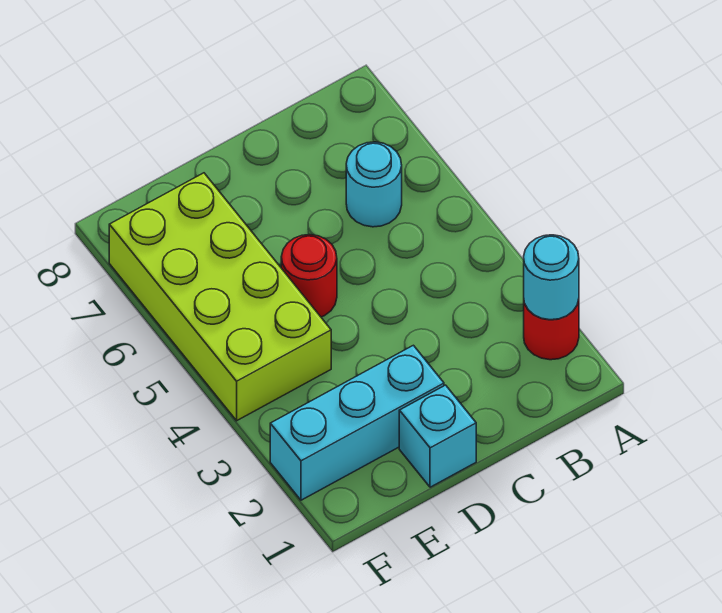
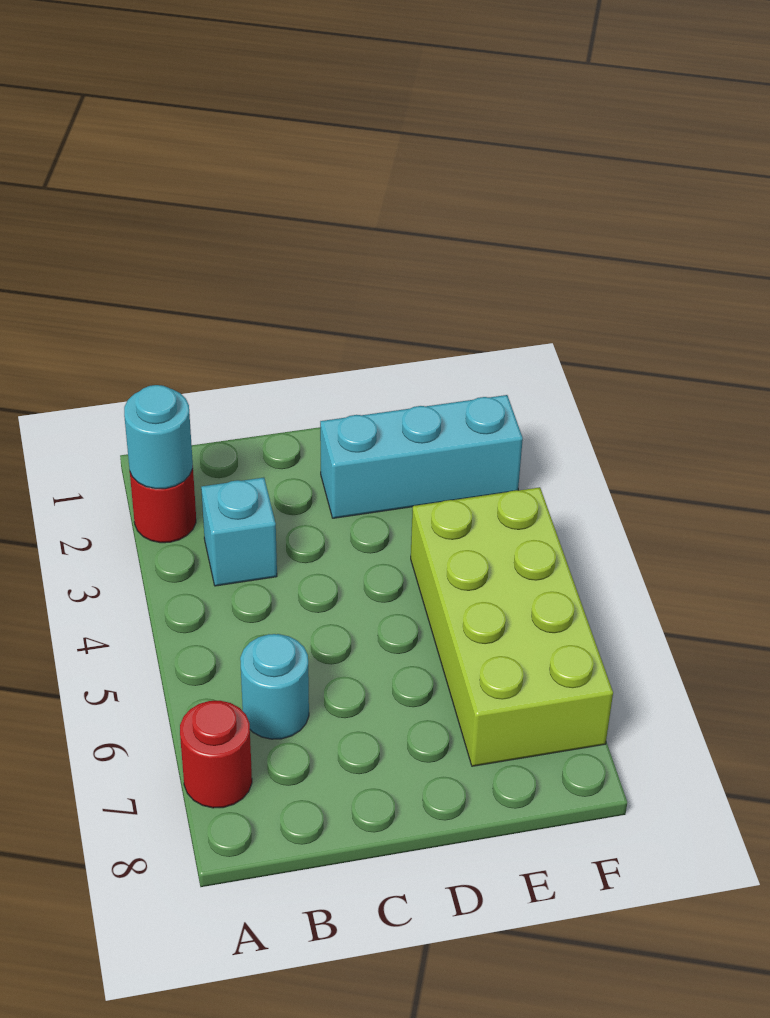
cyan brick D1 level 1 -> cyan brick B3 level 1
red round brick D5 level 1 -> red round brick A7 level 1

